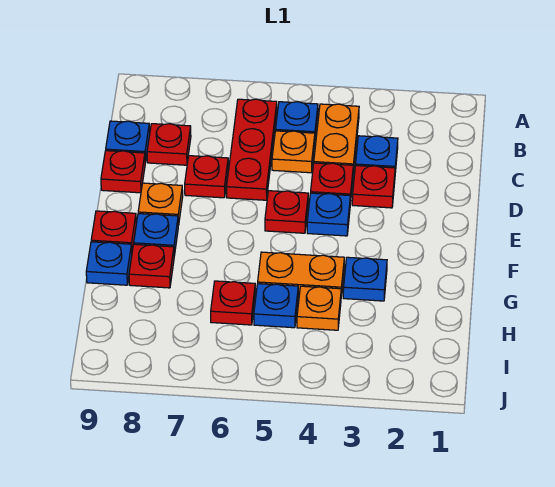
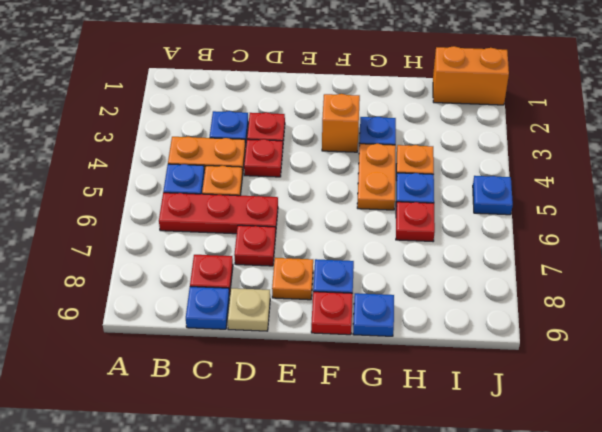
red plate D9 level 1 -> tan plate D9 level 1
blue plate E4 level 1 -> blue plate J5 level 1
red plate E5 level 1 -> none
none -> orange brick F3 level 1
red plate G8 level 1 -> none
none -> orange brick I1:J1 level 1

